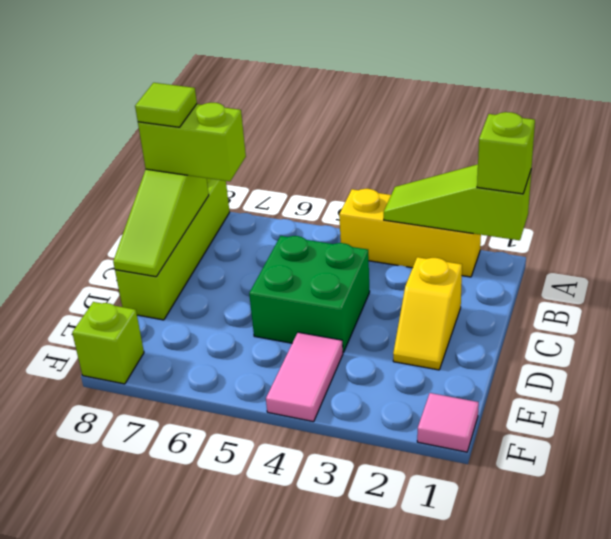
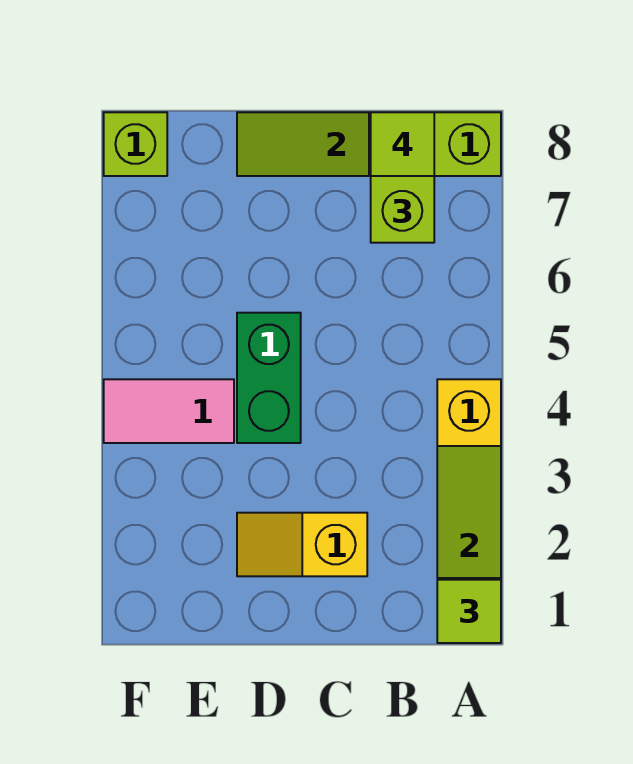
lime brick A1 level 3 -> lime tile A1 level 3
green brick C4:D5 level 1 -> green brick D4:D5 level 1
pink tile F1 level 1 -> none

